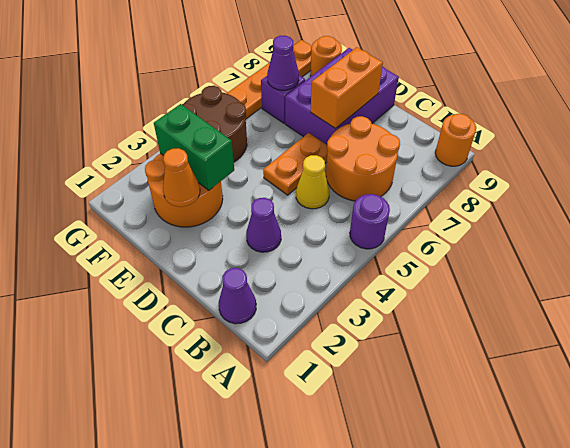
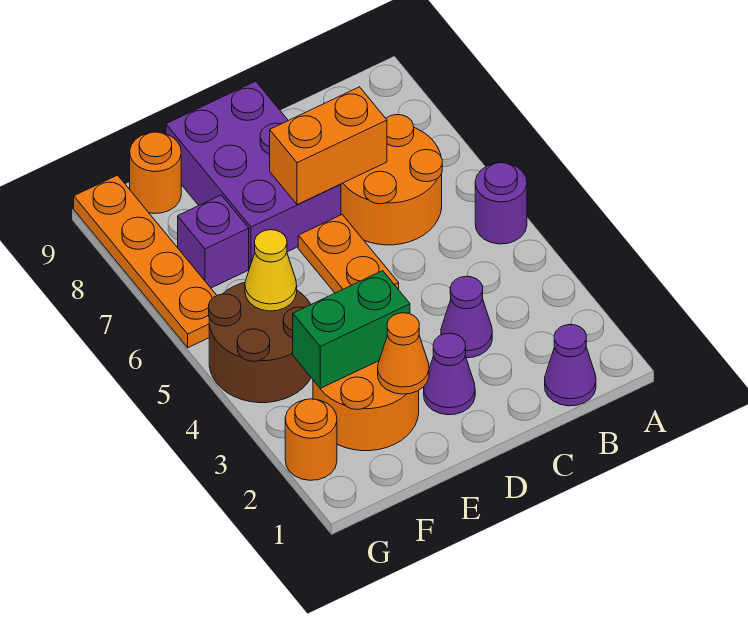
orange round brick A9 level 1 -> orange round brick G2 level 1
yellow cone C5 level 1 -> yellow cone F5 level 2
orange brick D7:D8 level 2 -> orange brick C7:D7 level 2
purple cone F7 level 2 -> purple cone D2 level 1

